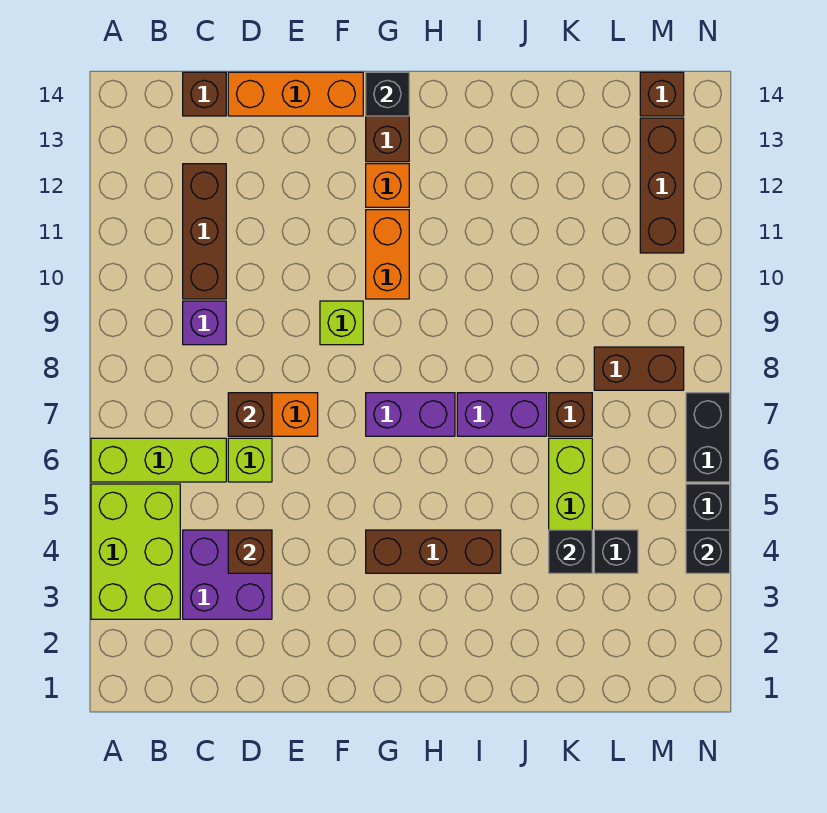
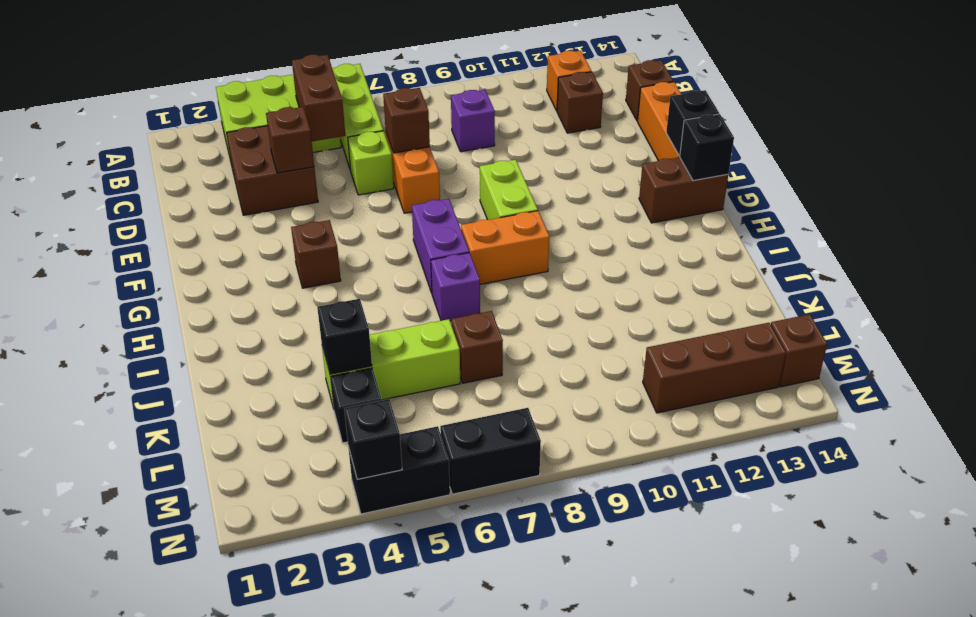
purple brick C3:D4 level 1 -> brown brick C3:D4 level 1
brown brick C10:C12 level 1 -> brown brick C12 level 1
lime brick F9 level 1 -> lime brick F9:G9 level 1
none -> black brick F14 level 2
brown brick G4:I4 level 1 -> brown brick G4 level 1
orange brick G10:G11 level 1 -> orange brick H8:H9 level 1
orange brick G12 level 1 -> orange brick B12 level 1
purple brick I7:J7 level 1 -> purple brick I7 level 1
brown brick L8:M8 level 1 -> brown brick B5:C5 level 2

